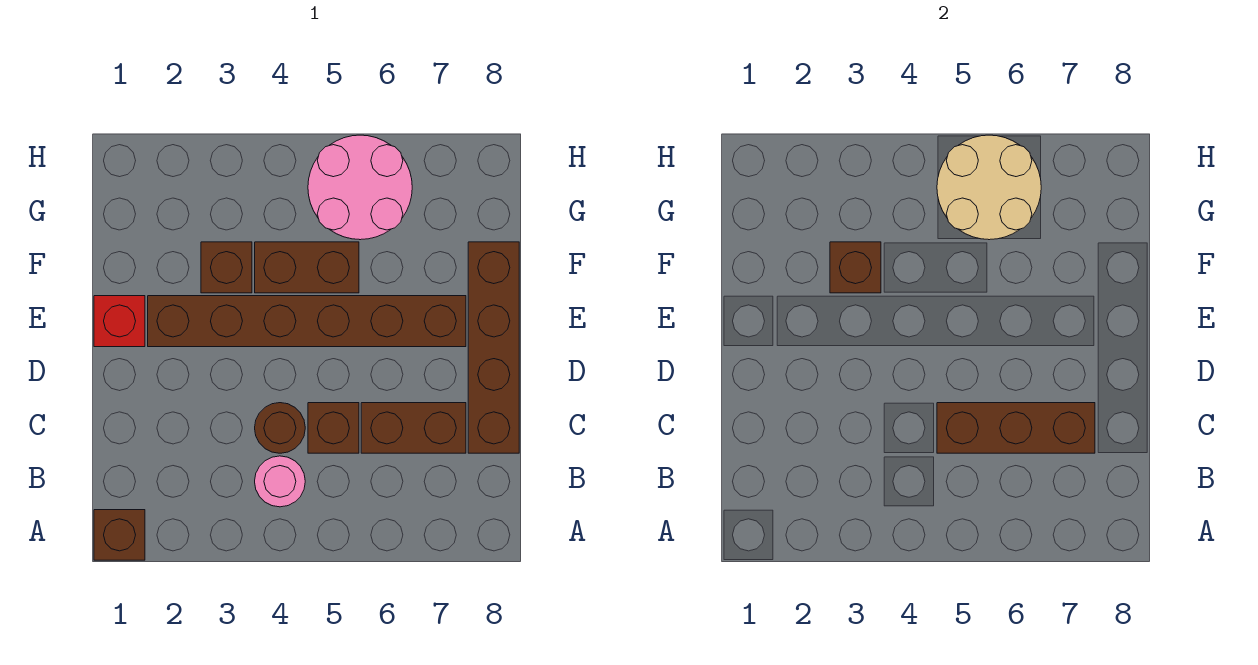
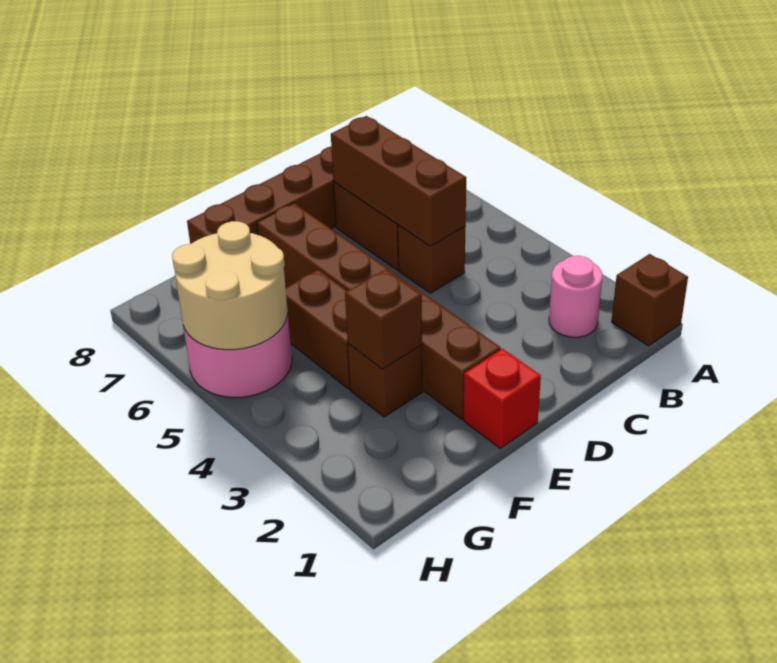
pink round brick B4 level 1 -> pink round brick B2 level 1
brown round brick C4 level 1 -> none

